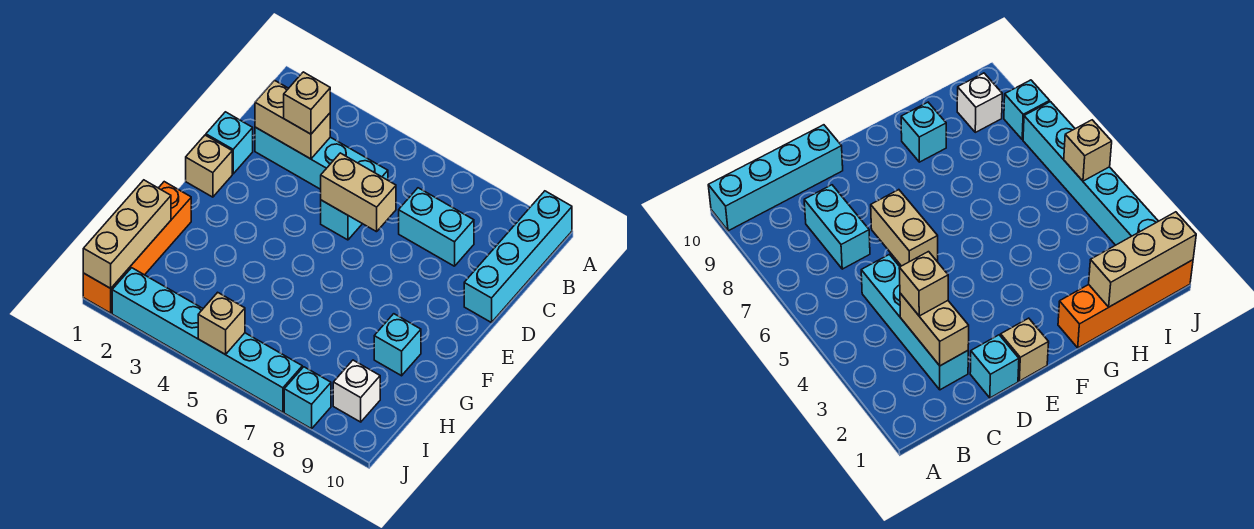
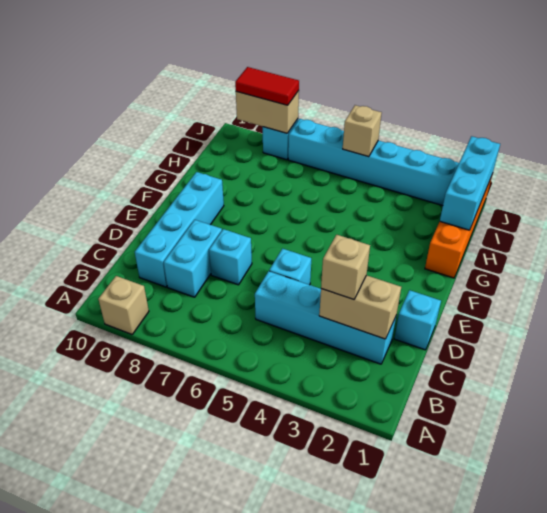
cyan brick A10:D10 level 1 -> cyan brick C9:F9 level 1
cyan brick C7:C8 level 1 -> cyan brick C8:D8 level 1
tan brick D5:D6 level 2 -> tan brick J8:J9 level 2
tan brick E1 level 1 -> tan brick A9 level 1
cyan brick G9 level 1 -> cyan brick D7 level 1
tan brick H1:J1 level 2 -> cyan brick H1:J1 level 2
white brick I9 level 1 -> none
none -> red tile J8:J9 level 3

